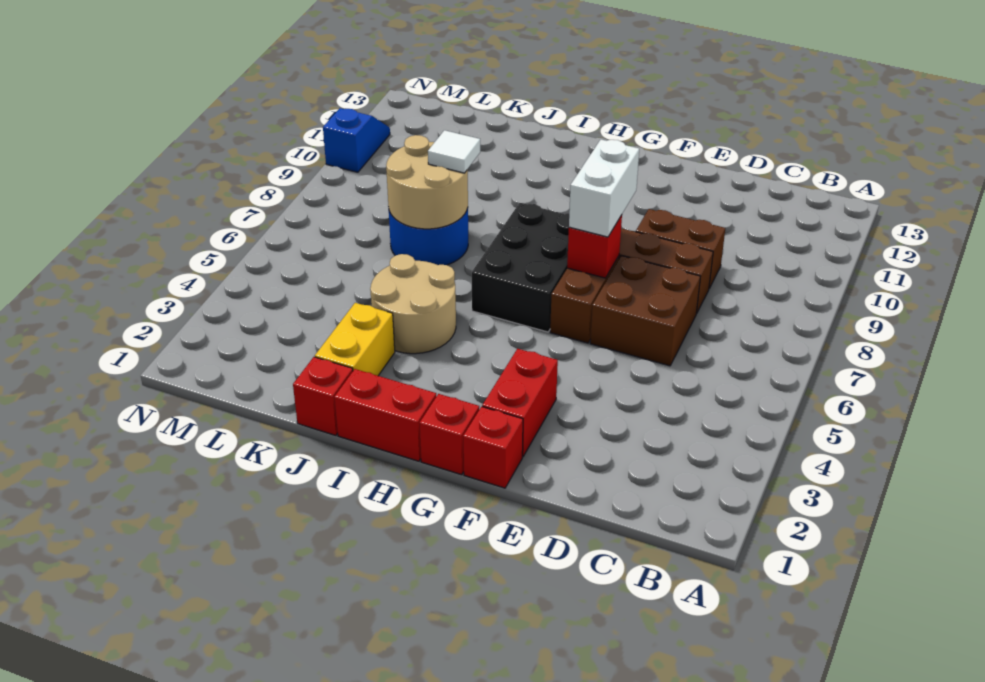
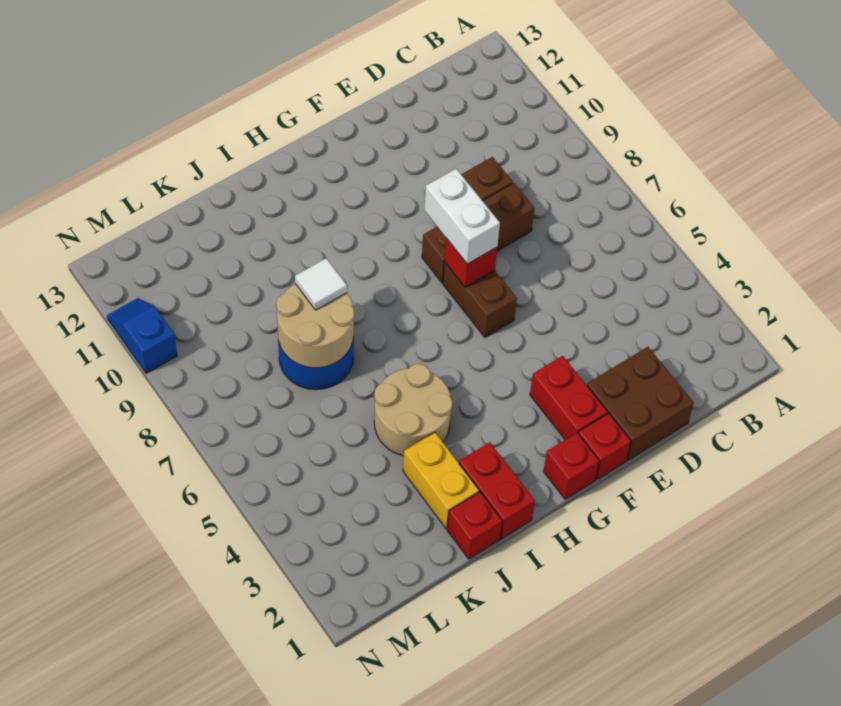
brown brick D6:E7 level 1 -> brown brick D1:E2 level 1
black brick G6:H8 level 1 -> none
red brick H1:I1 level 1 -> red brick I1:I2 level 1

